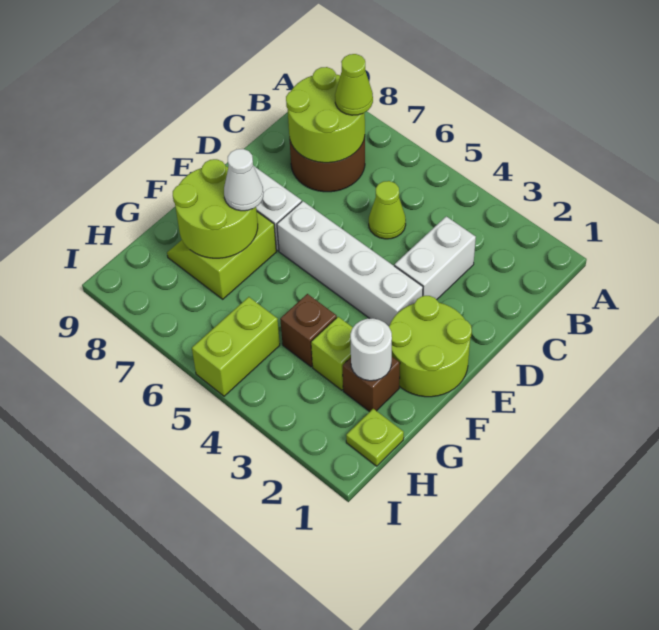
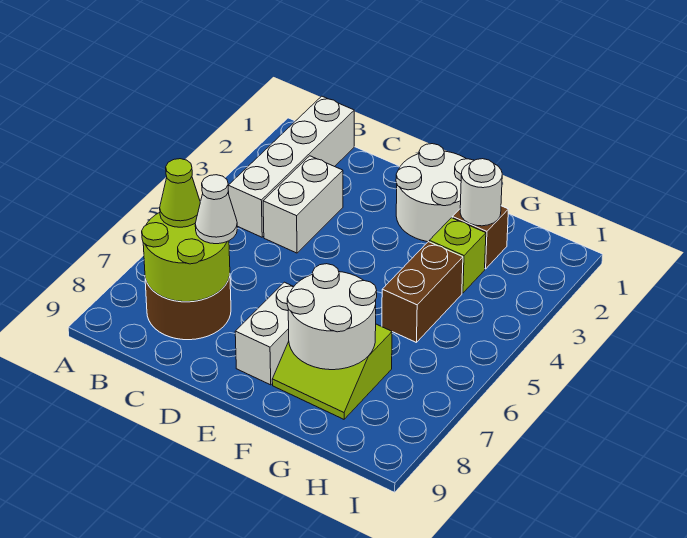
white brick C3:D3 level 1 -> white brick C3:C4 level 1
lime cone C5 level 1 -> none
lime round brick E1:F2 level 1 -> white round brick E1:F2 level 1
white brick E3:E6 level 1 -> white brick B1:B4 level 1
lime round brick F7:G8 level 2 -> white round brick F7:G8 level 2
white cone F7 level 3 -> white cone C7 level 3
brown brick G4 level 1 -> brown brick G4:G5 level 1
lime plate H1 level 1 -> none
lime brick H5:I5 level 1 -> none

